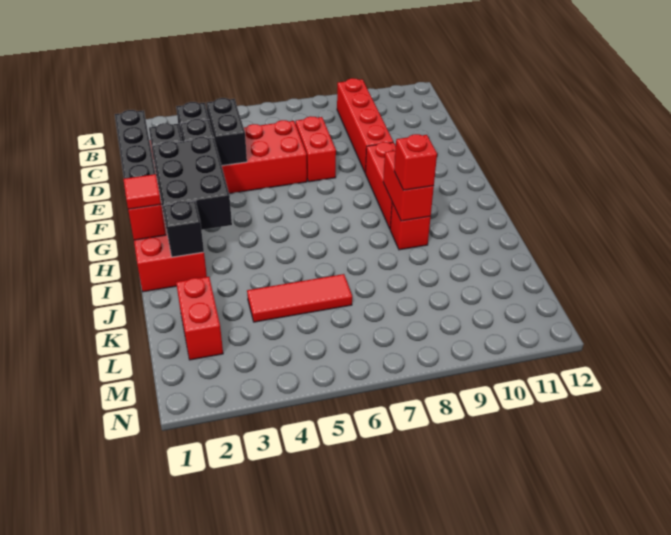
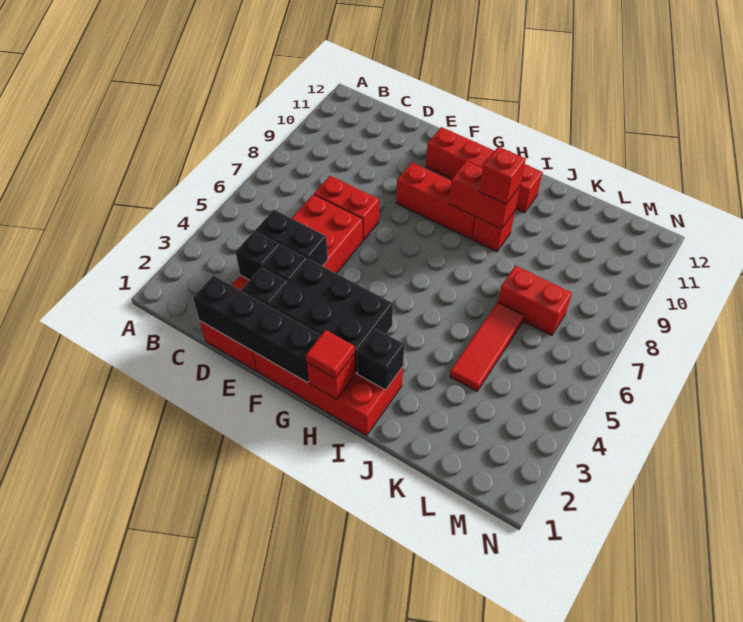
red brick B9:E9 level 1 -> red brick F11:I11 level 1
red brick K2:L2 level 1 -> red brick K7:L7 level 1

